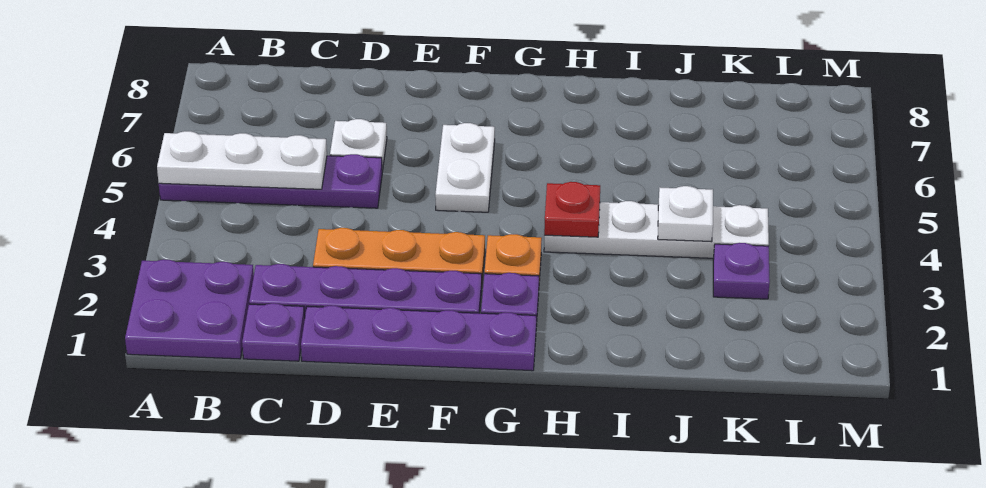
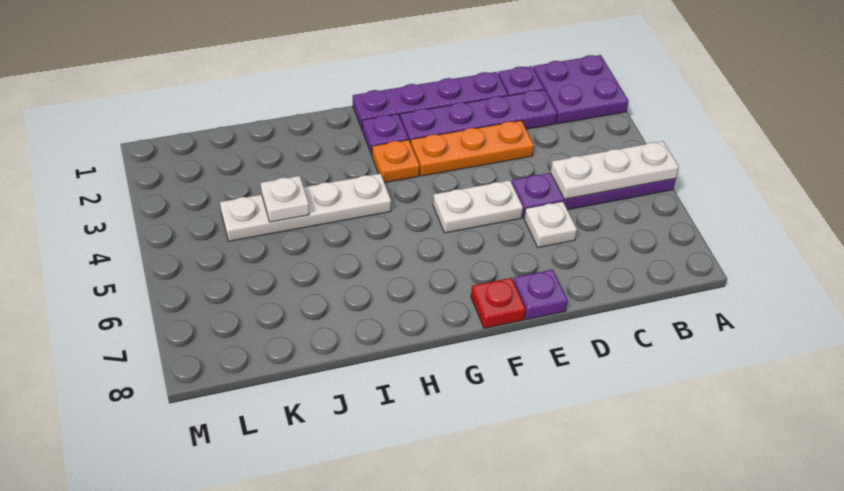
white plate F5:F6 level 1 -> white plate E5:F5 level 1
red plate H4 level 2 -> red plate F8 level 1
purple plate K3 level 1 -> purple plate E8 level 1

